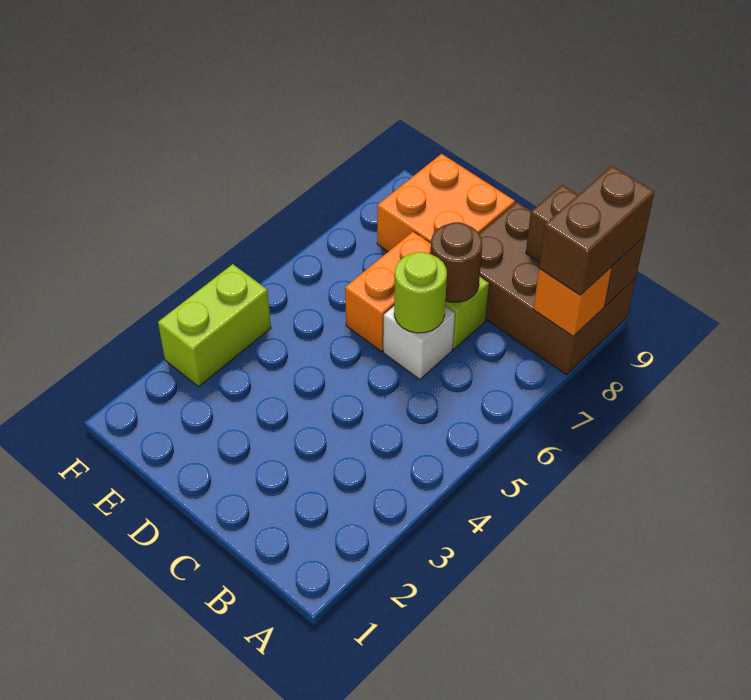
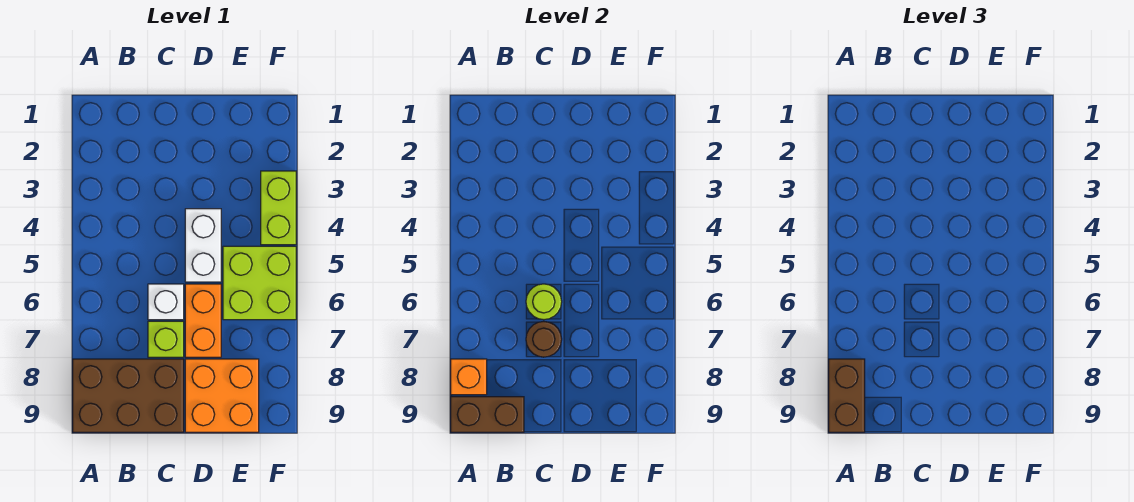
none -> white brick D4:D5 level 1
none -> lime brick E5:F6 level 1

